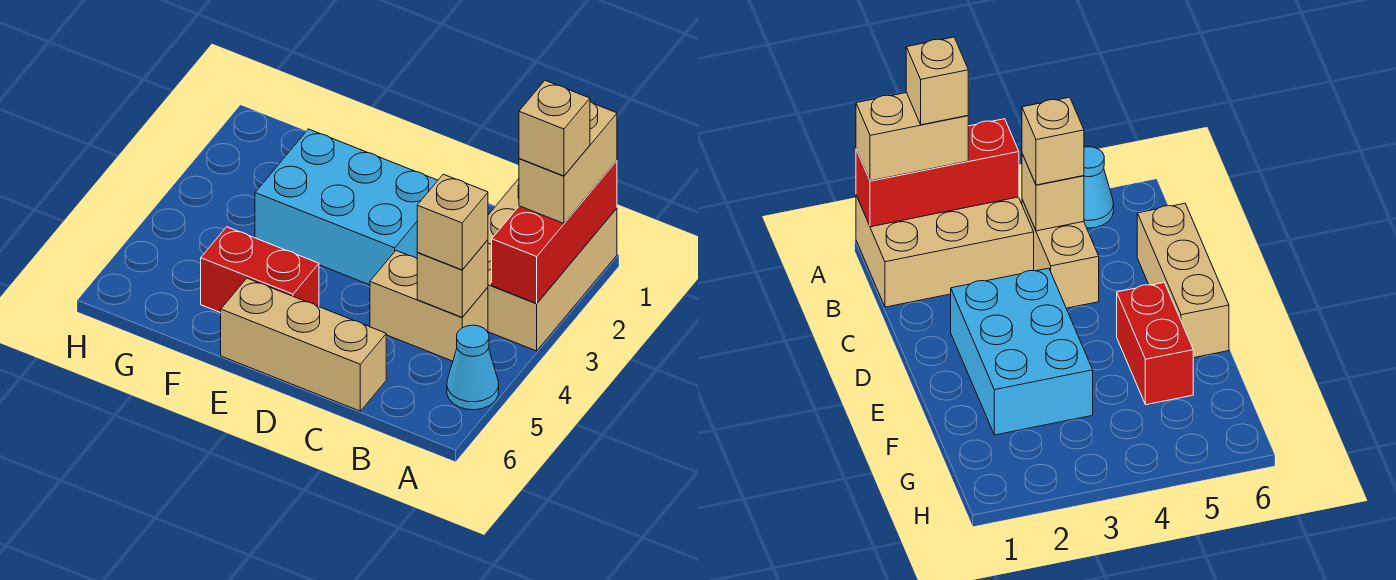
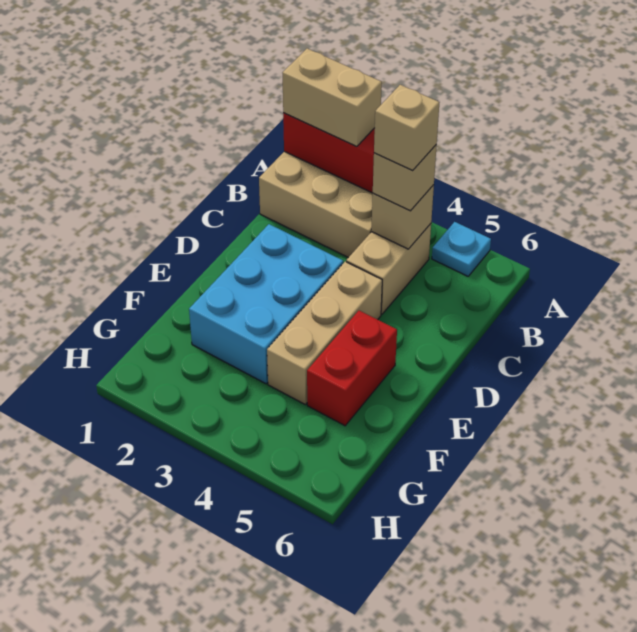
tan brick A2 level 4 -> tan brick B4 level 4
cyan cone A5 level 1 -> cyan plate A5 level 1
tan brick C6:E6 level 1 -> tan brick D4:F4 level 1

